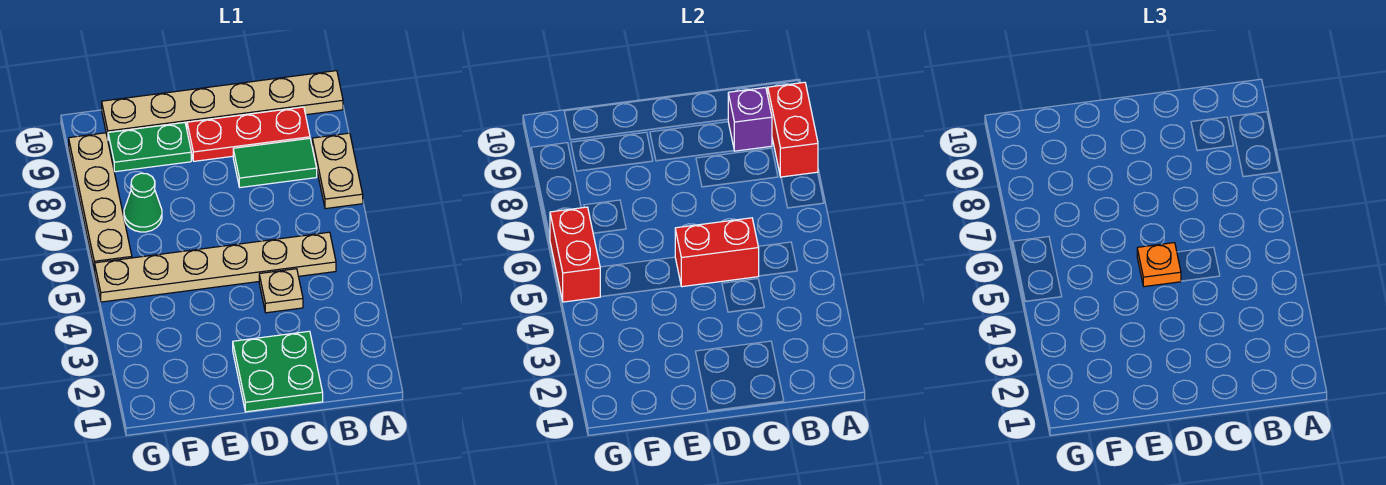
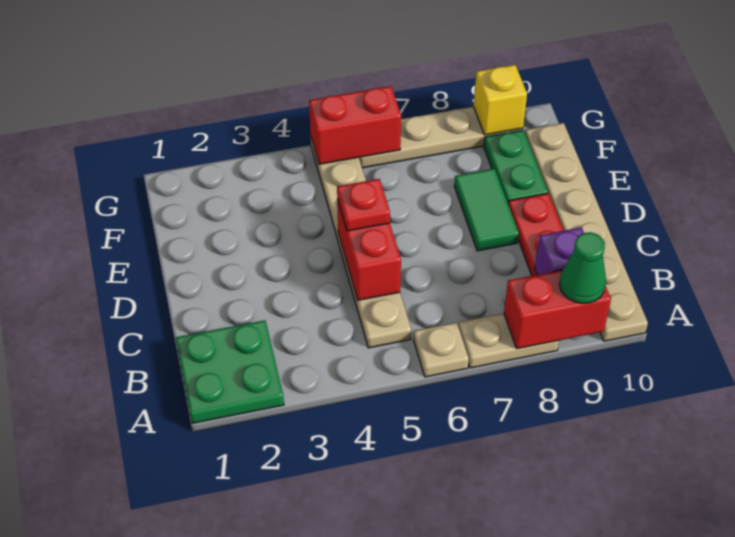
green tile B8:C8 level 1 -> green tile D8:E8 level 1
green plate C1:D2 level 1 -> green plate A1:B2 level 1
tan plate C4 level 1 -> tan plate A6 level 1
orange plate D5 level 3 -> red plate D5 level 3
green cone F7 level 1 -> green cone A9 level 3
none -> yellow brick G9 level 2

